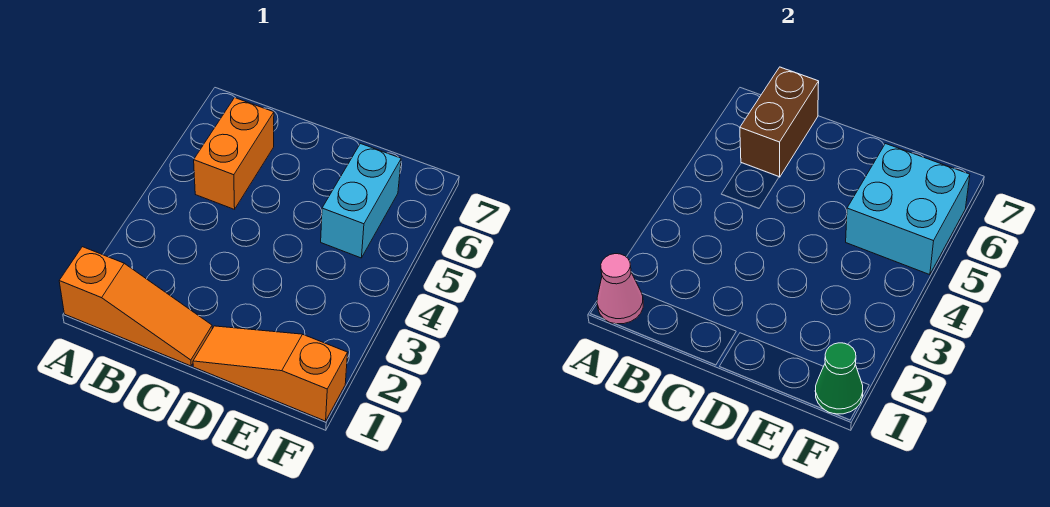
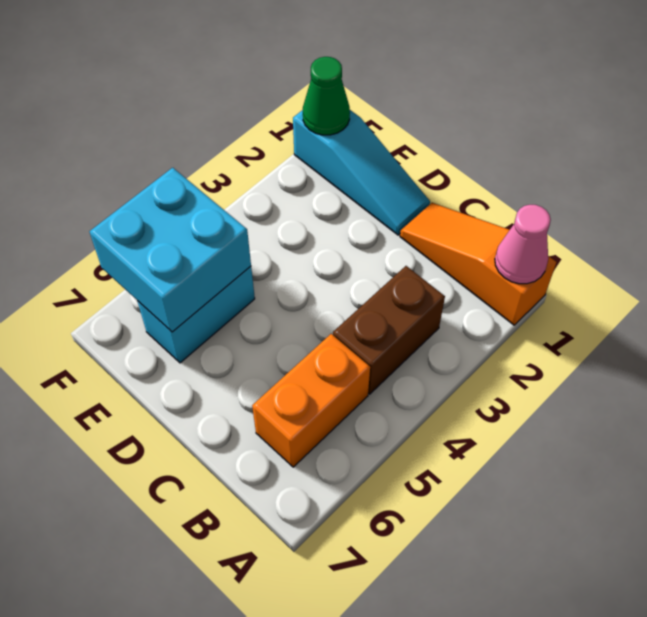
brown brick B6:B7 level 2 -> brown brick B3:B4 level 1
orange slope D1:F1 level 1 top F -> cyan slope D1:F1 level 1 top F

